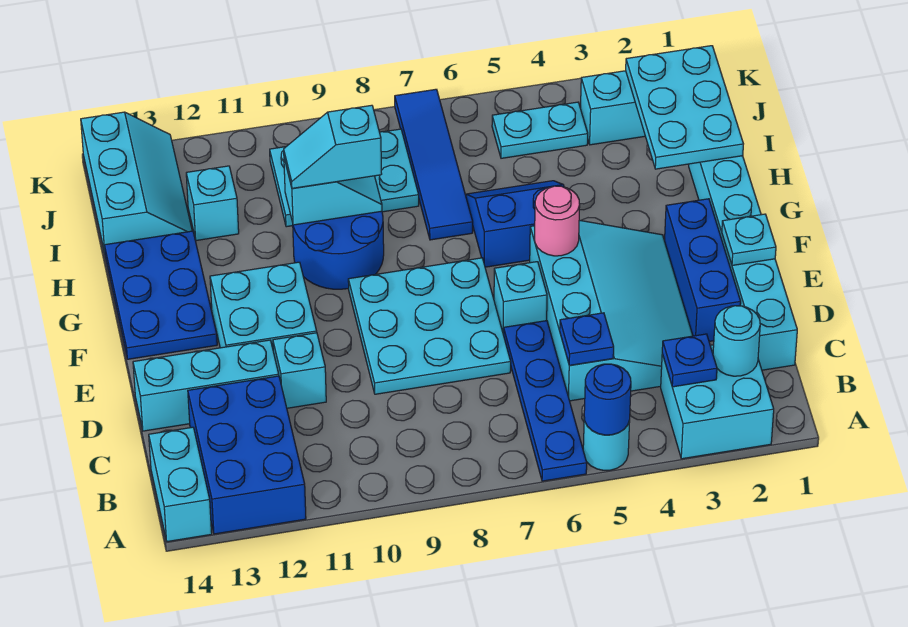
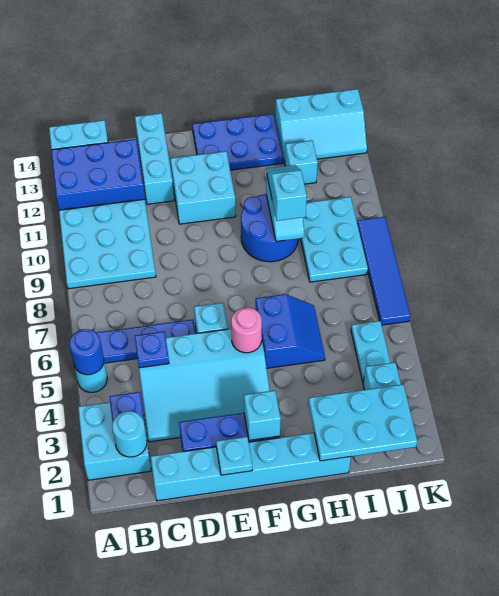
cyan plate D7:F9 level 1 -> cyan plate A9:C11 level 1
cyan brick D11 level 1 -> cyan brick F2 level 2
blue tile H7:K7 level 1 -> blue tile K6:K9 level 1

